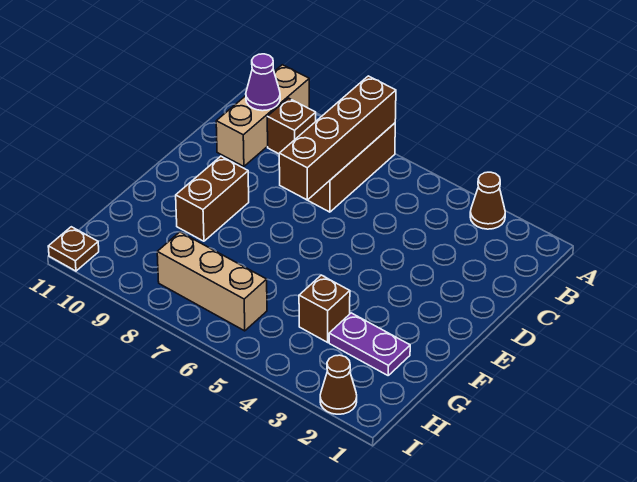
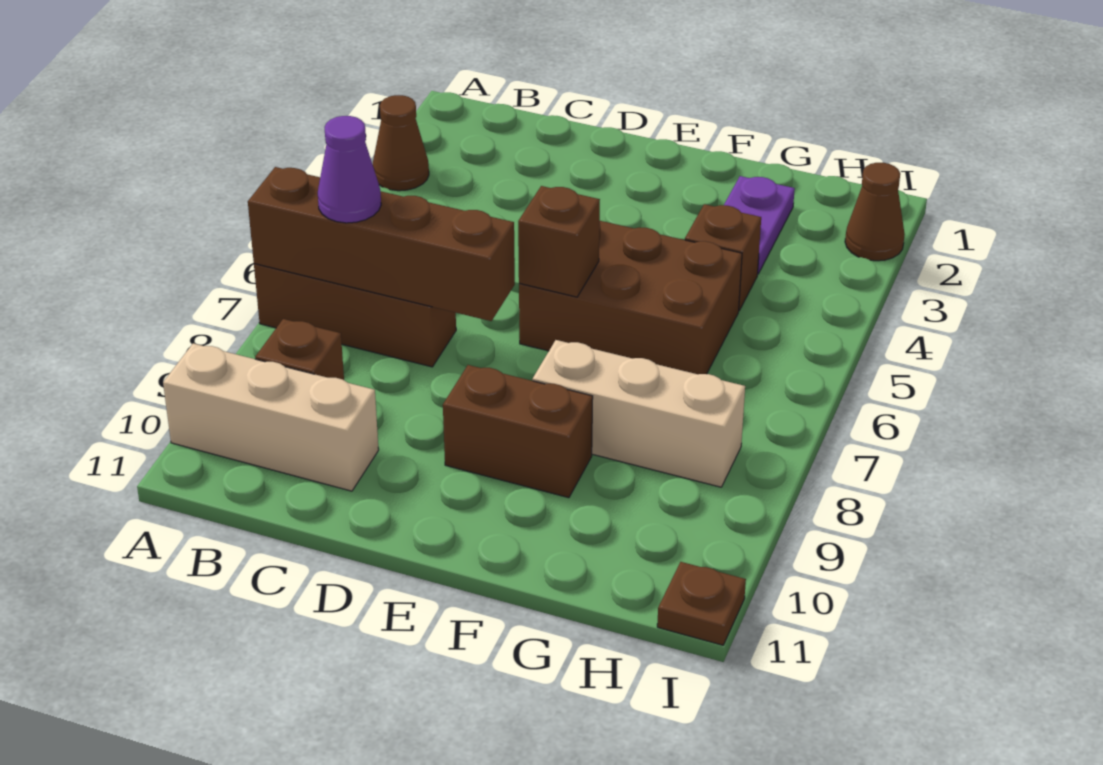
purple cone B10 level 2 -> purple cone B7 level 3
none -> brown brick E5:G6 level 1
none -> brown brick E6 level 2
tan brick H6:H8 level 1 -> tan brick F8:H8 level 1

